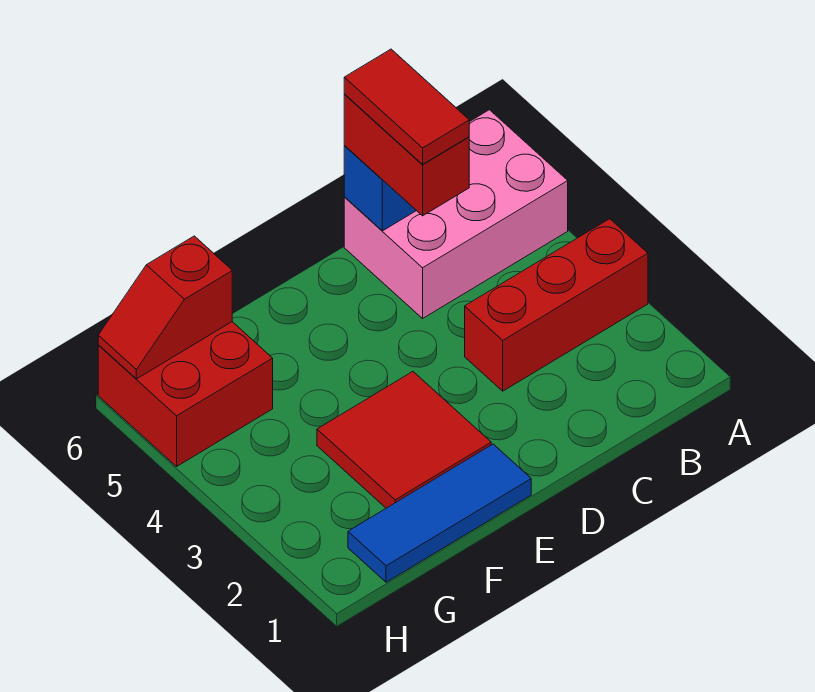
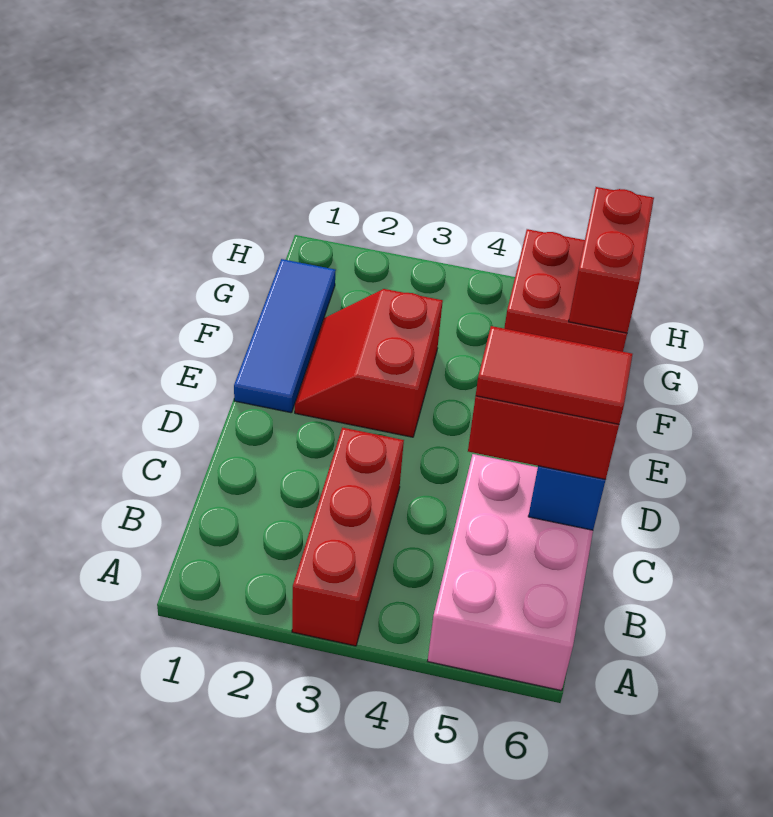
red tile E2:F3 level 1 -> red slope E2:F3 level 1 top 3
red slope G6:H6 level 2 top G -> red brick G6:H6 level 2

